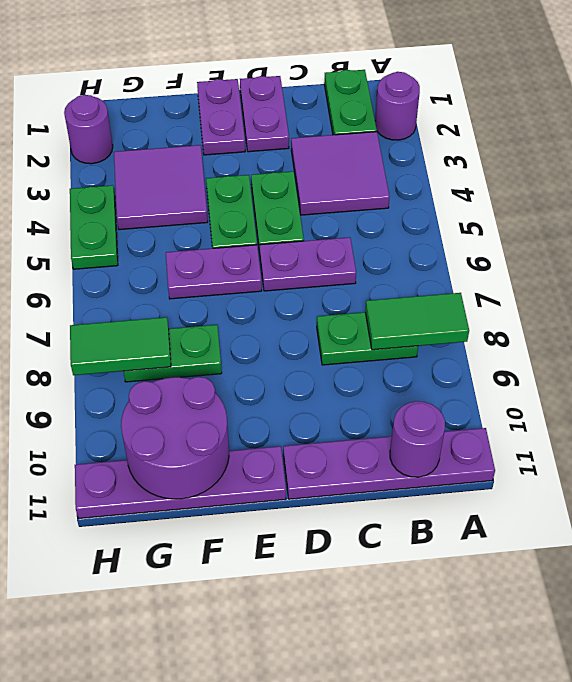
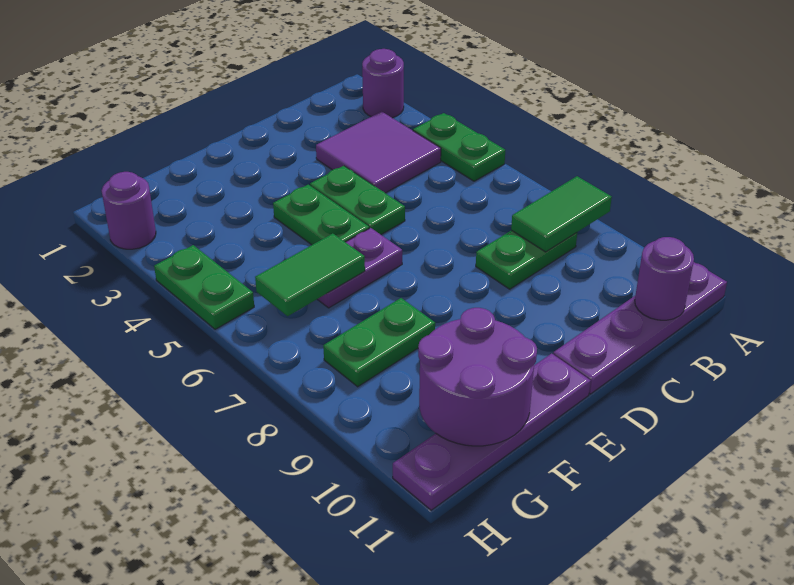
green plate B1:B2 level 1 -> green plate A4:A5 level 1
purple plate C6:D6 level 1 -> none
purple plate D1:D2 level 1 -> none
purple plate E1:E2 level 1 -> none
purple tile F3:G4 level 1 -> none
green tile G8:H8 level 2 -> green tile F6:G6 level 2

